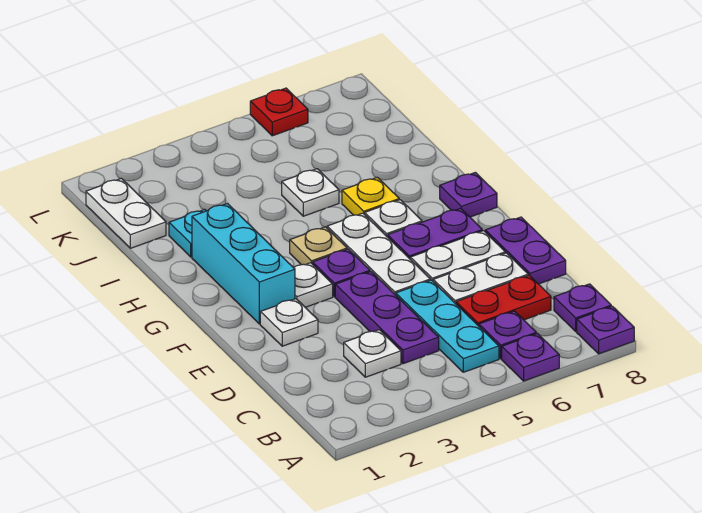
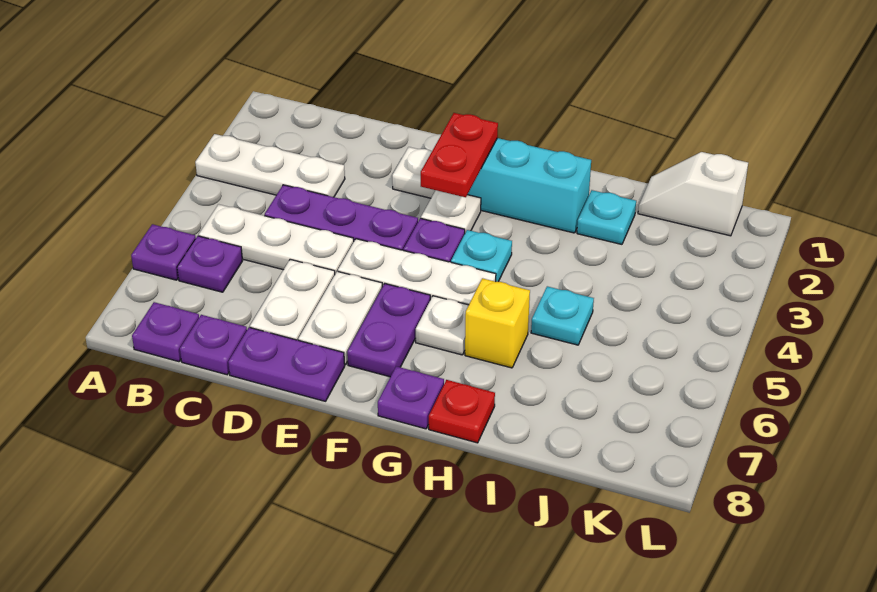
purple plate A8 level 1 -> purple plate C8 level 1
cyan plate B5:D5 level 1 -> white plate B5:D5 level 1
white plate C3 level 1 -> white plate A3:C3 level 1
red plate C6:C7 level 1 -> red plate F2:F3 level 2
tan plate G4 level 1 -> cyan plate G4 level 1
yellow plate H6 level 1 -> yellow brick H6 level 1
white plate I5 level 1 -> cyan plate I5 level 1
white plate J1:K1 level 1 -> white slope J1:K1 level 1 top K
red plate L6 level 1 -> red plate H8 level 1

